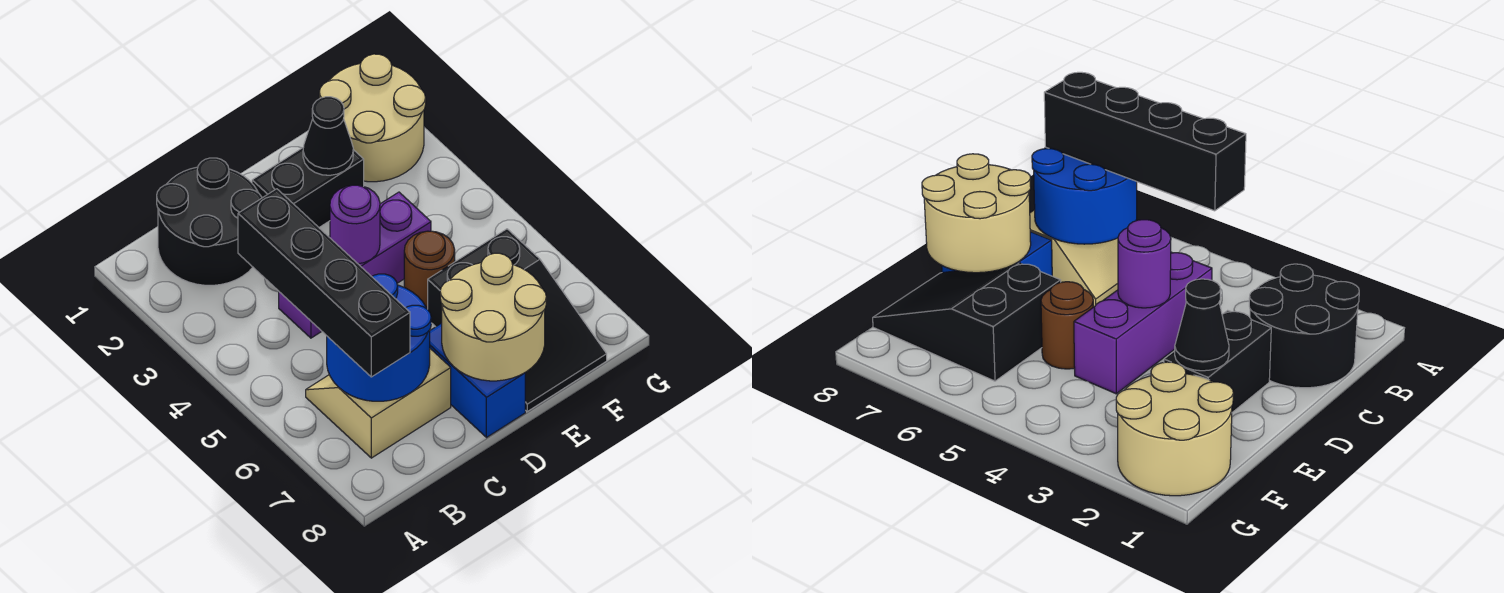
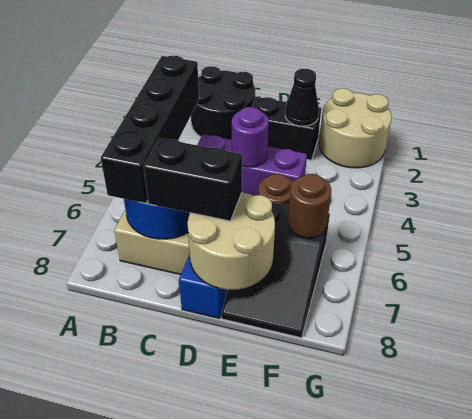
none -> black brick C7:D7 level 3
none -> brown round brick F6 level 2

